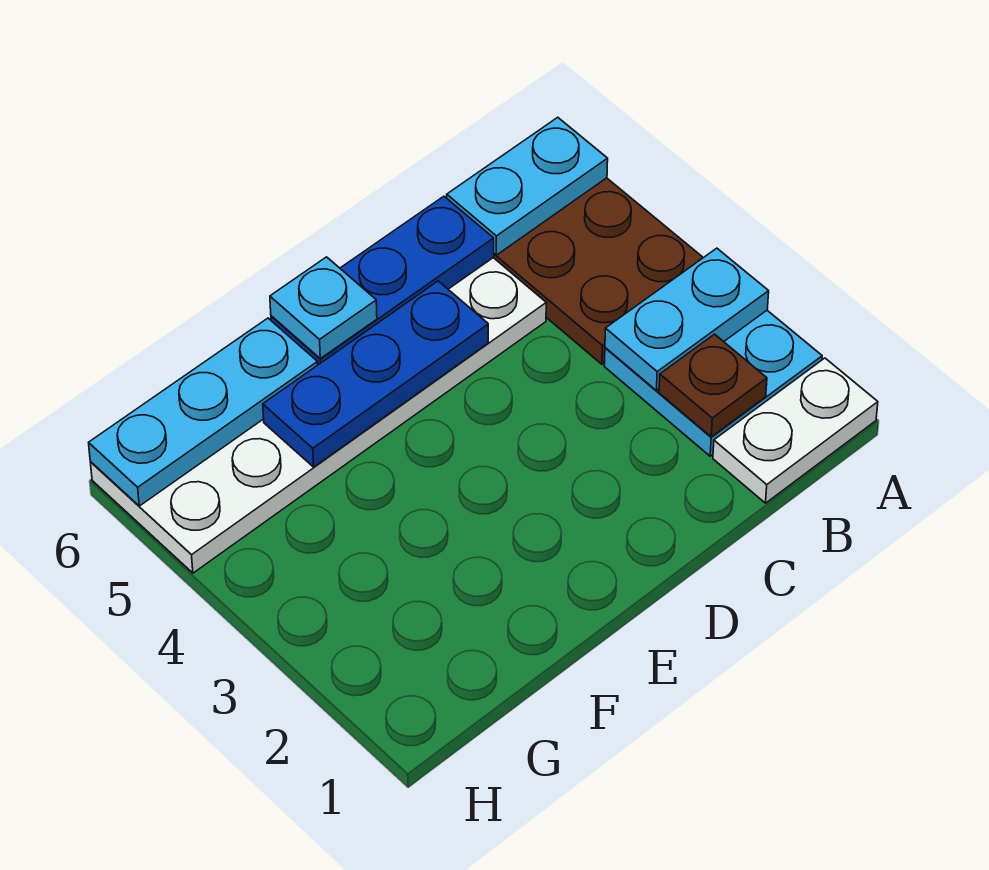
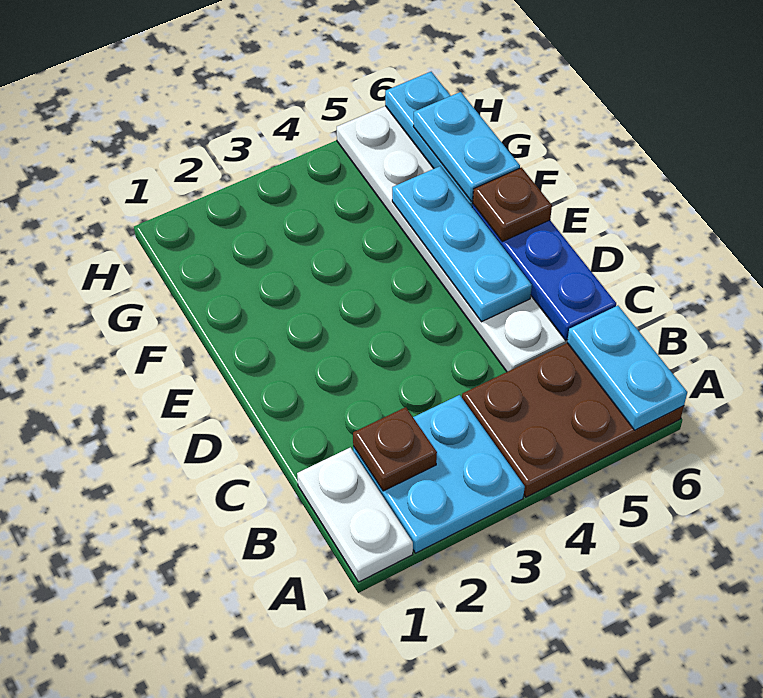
cyan plate A3:B3 level 2 -> cyan plate F6:G6 level 3
blue plate D5:F5 level 2 -> cyan plate D5:F5 level 2
cyan plate E6 level 3 -> brown plate E6 level 3

